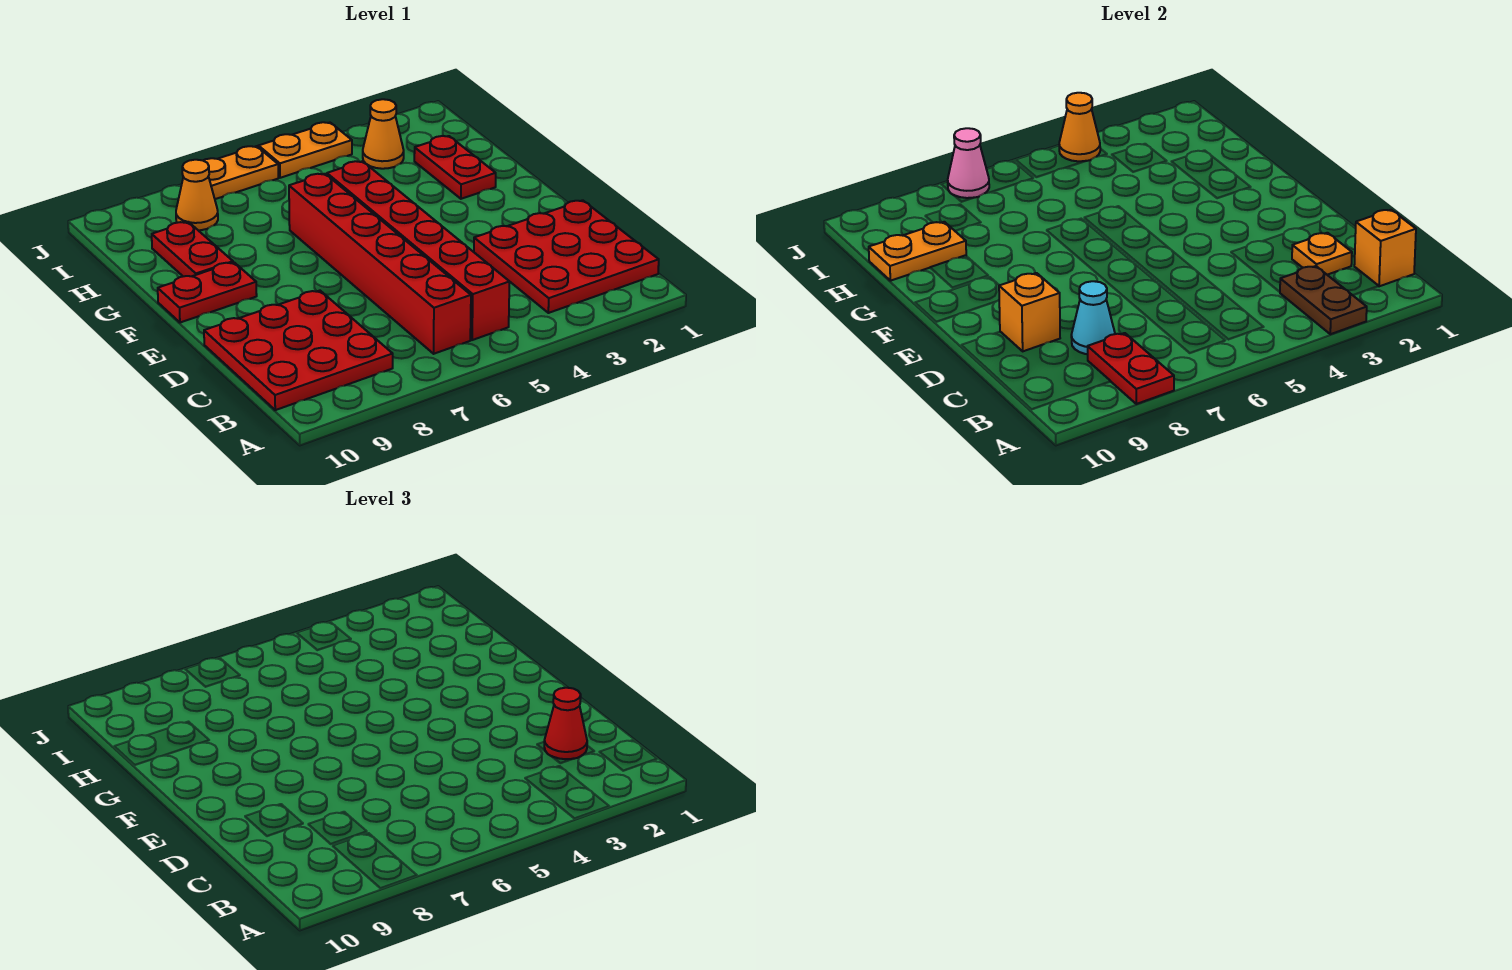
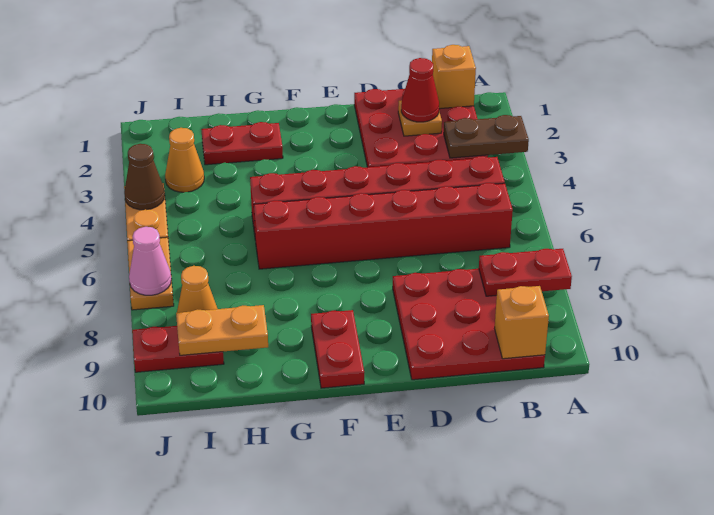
cyan cone C8 level 2 -> none
orange brick D9 level 2 -> orange brick B10 level 2
red plate G9:H9 level 1 -> red plate I9:J9 level 1
orange plate H9:H10 level 2 -> orange plate H9:I9 level 2
orange cone J4 level 2 -> brown cone J4 level 2

